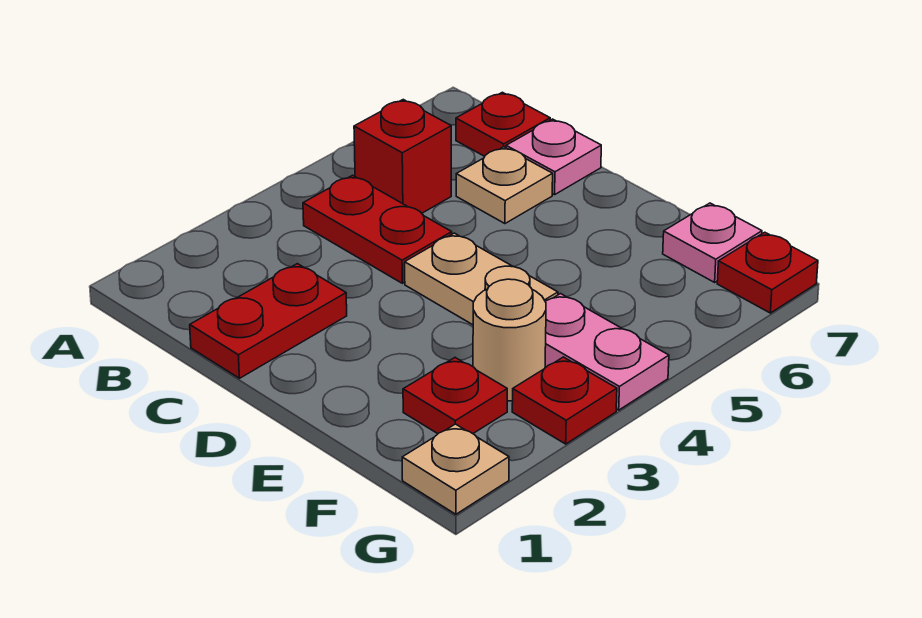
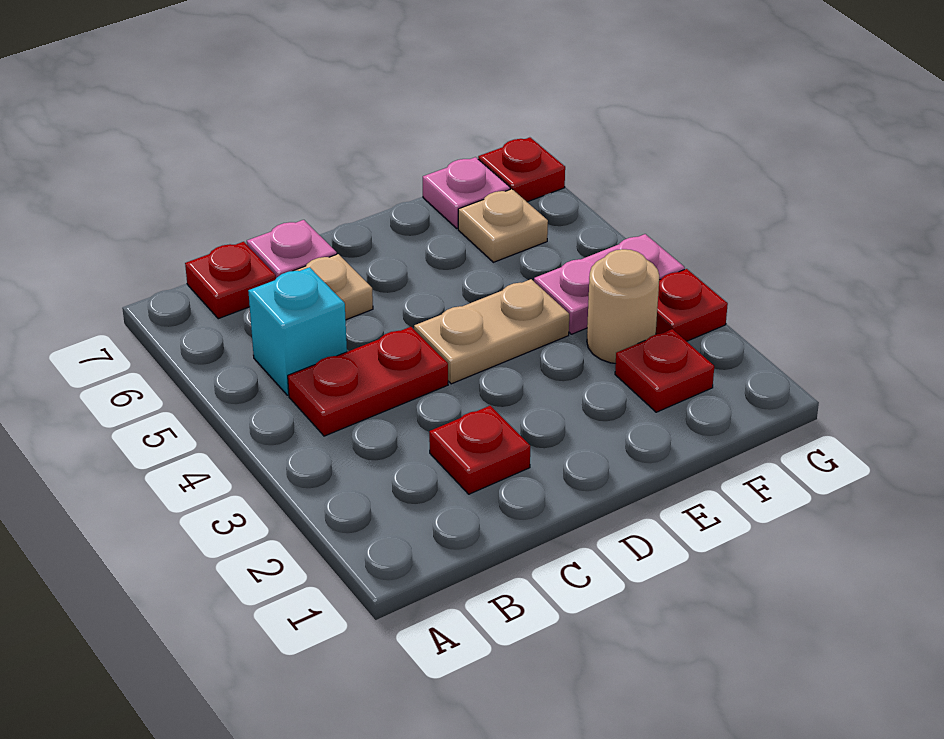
red brick B5 level 1 -> cyan brick B5 level 1
red plate C1:C2 level 1 -> red plate C2 level 1
tan plate G1 level 1 -> tan plate F6 level 1

